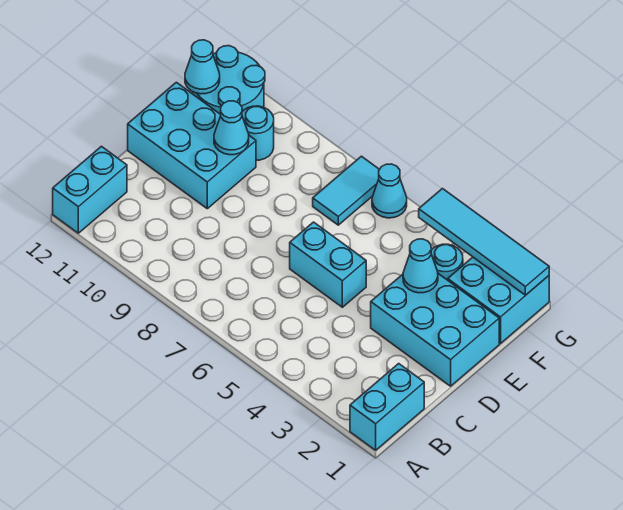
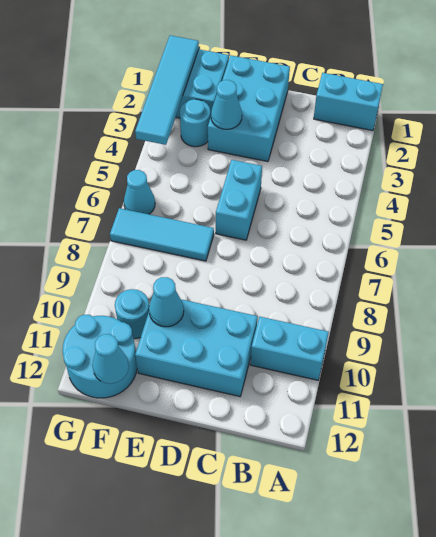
cyan brick A12:B12 level 1 -> cyan brick A10:B10 level 1
cyan brick D10:E12 level 1 -> cyan brick C10:E11 level 1
cyan tile F7:G7 level 1 -> cyan tile E7:G7 level 1

